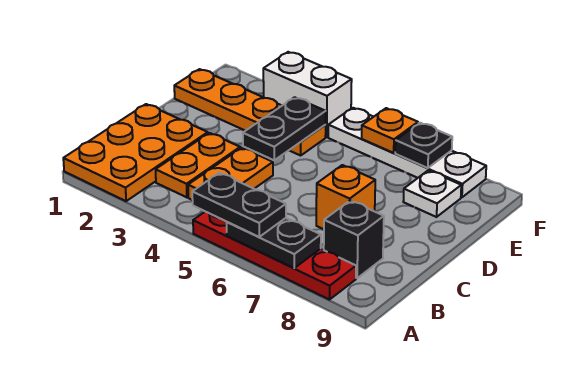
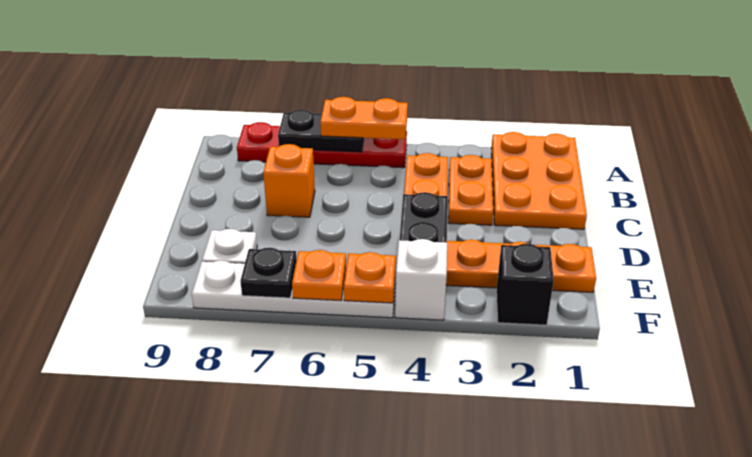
black plate A5:A6 level 3 -> orange plate A5:A6 level 3
black brick B8 level 1 -> black brick F2 level 1
white brick F3:F4 level 1 -> white brick F4 level 1
none -> orange plate F5 level 2

